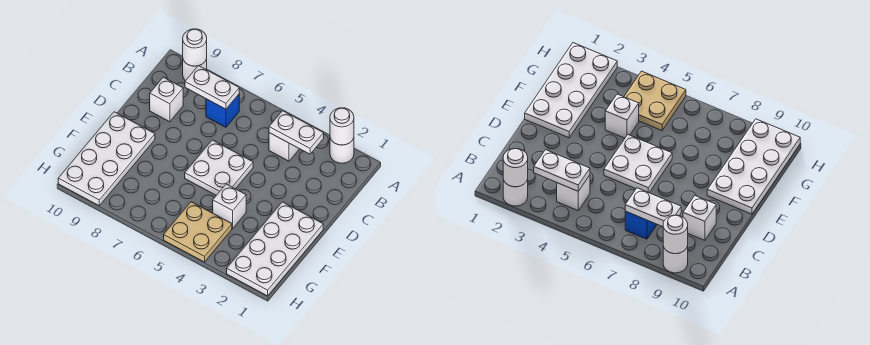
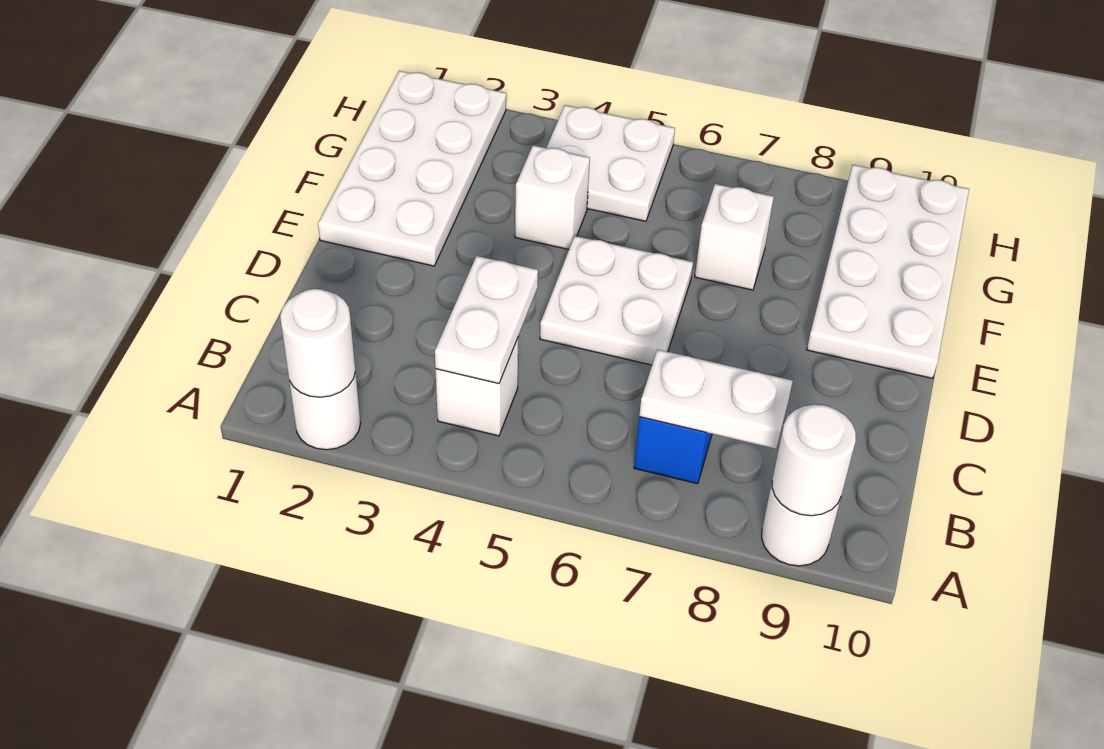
white plate B3:B4 level 2 -> white plate B4:C4 level 2
white brick C9 level 1 -> white brick F7 level 1
tan plate G4:H5 level 1 -> white plate G4:H5 level 1

